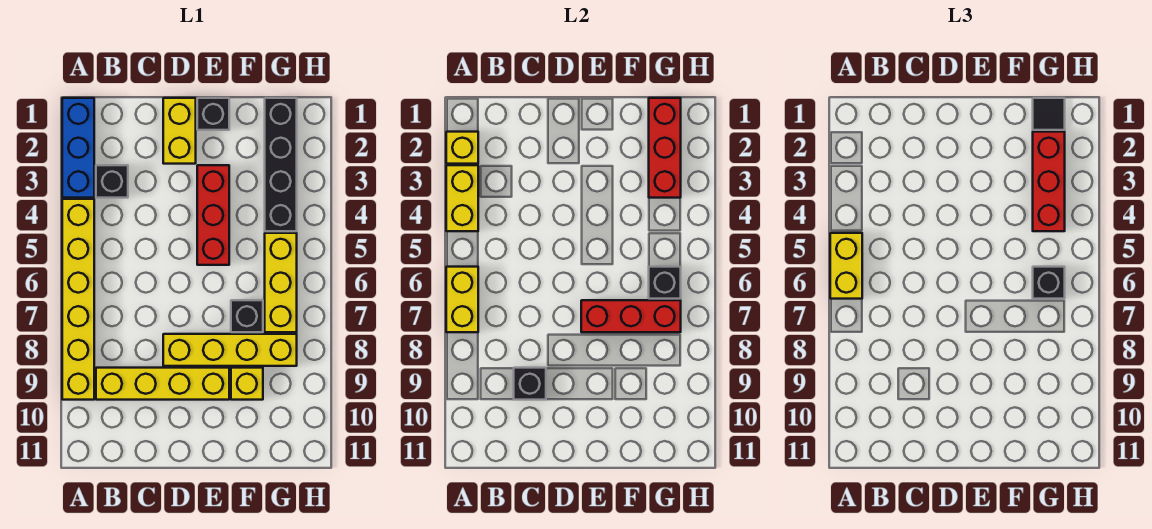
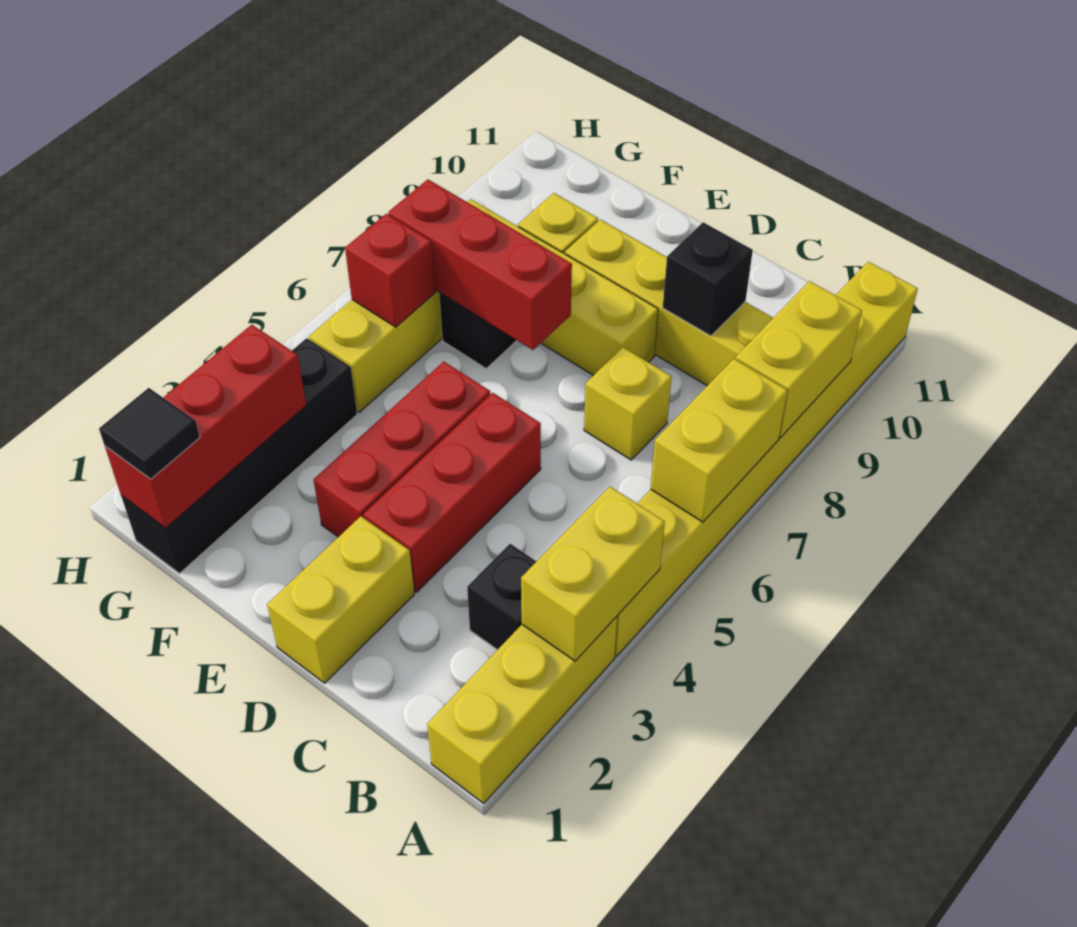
blue brick A1:A3 level 1 -> yellow brick A1:A3 level 1
yellow brick A2 level 2 -> yellow brick C7 level 1
yellow brick A4:A9 level 1 -> yellow brick A4:A11 level 1
yellow brick A5:A6 level 3 -> yellow brick A8:A9 level 2
black brick E1 level 1 -> none
red brick G2:G4 level 3 -> red brick D3:D5 level 1
black brick G6 level 2 -> red brick G6 level 2
black brick G6 level 3 -> none

